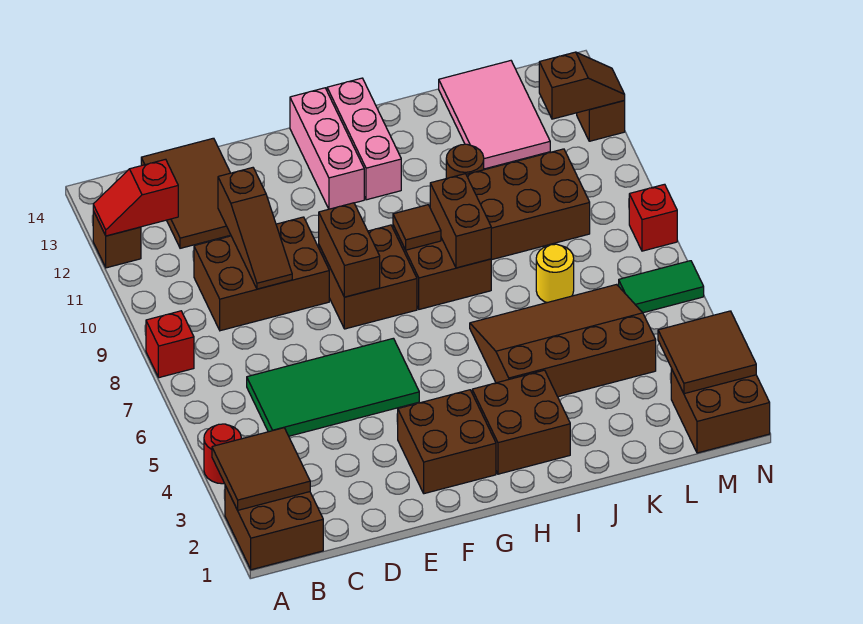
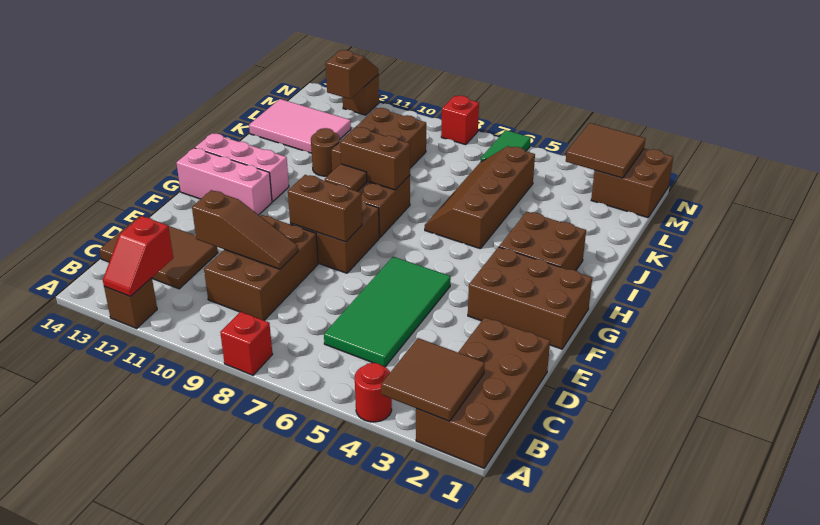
brown brick A1:B2 level 1 -> brown brick A1:D2 level 1
brown brick F2:G3 level 1 -> brown brick F1:G3 level 1
brown slope I4:L6 level 1 top 4 -> brown slope I5:L6 level 1 top 5
yellow round brick K7 level 1 -> none

